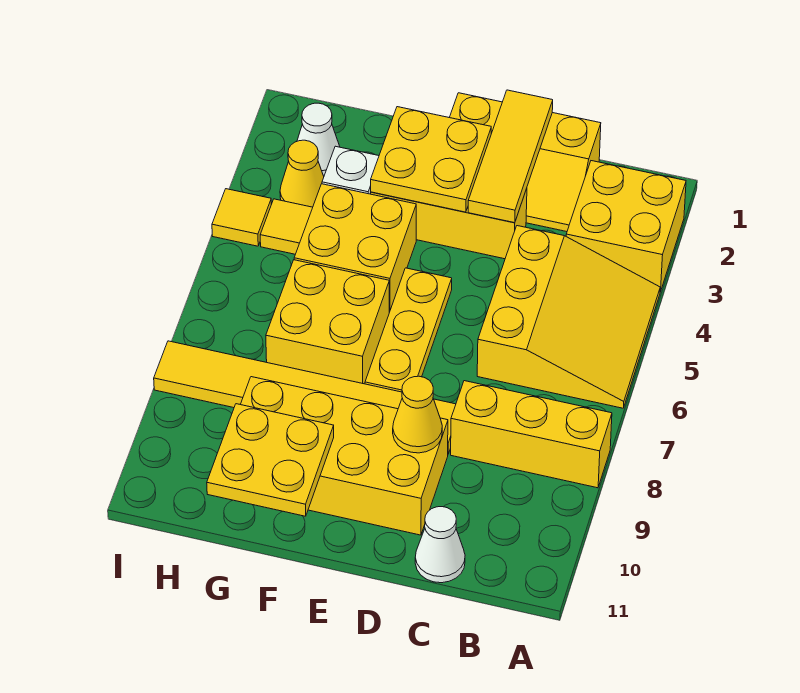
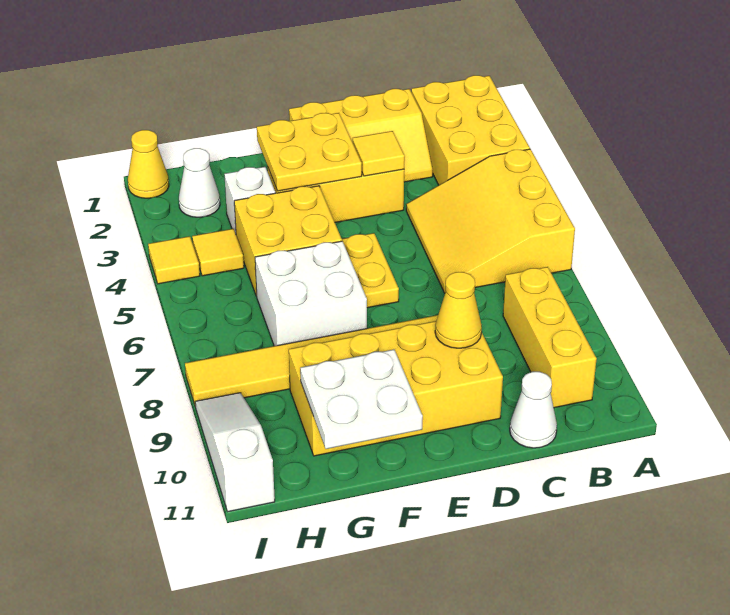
yellow brick A2:B3 level 1 -> yellow brick A1:B3 level 1
yellow slope A4:C6 level 1 top C -> yellow slope A4:C6 level 1 top A
yellow brick A8:C8 level 1 -> yellow brick B8:B10 level 1
yellow tile D1:D3 level 2 -> yellow tile D3 level 2
yellow plate E5:E7 level 1 -> yellow plate E5:E6 level 1
yellow brick F6:G7 level 1 -> white brick F6:G7 level 1
yellow plate F10:G11 level 2 -> white plate F10:G11 level 2
yellow cone H3 level 1 -> yellow cone I1 level 1
none -> white slope I9:I11 level 1 top 11

